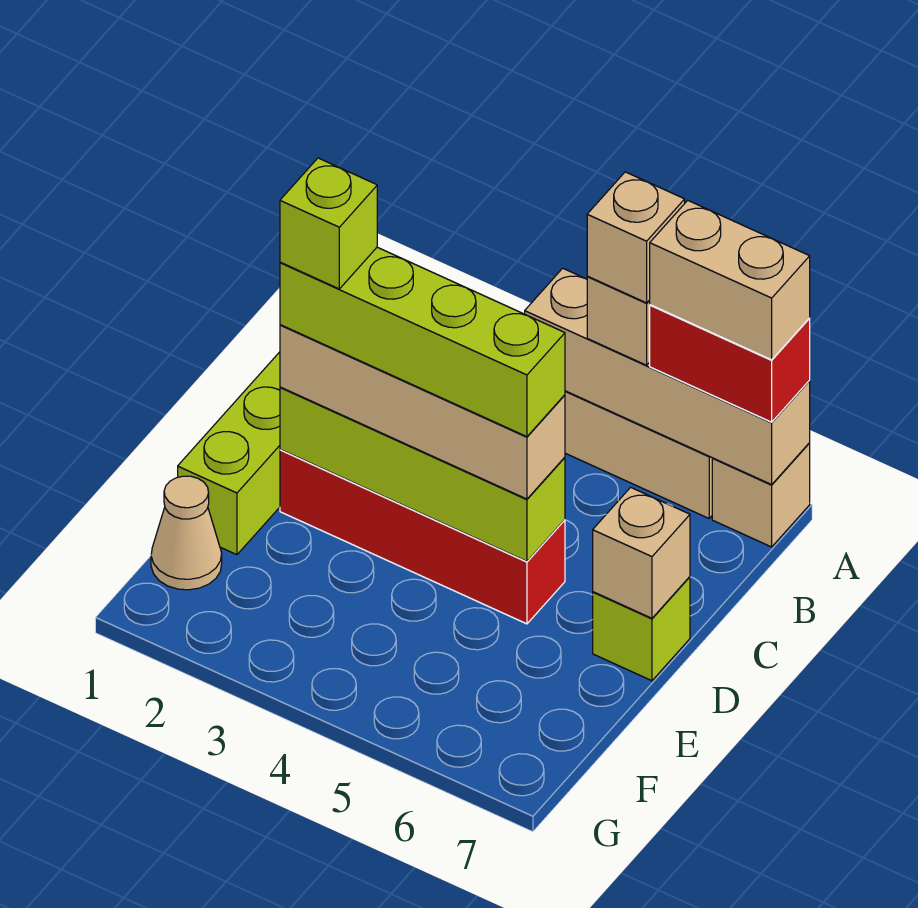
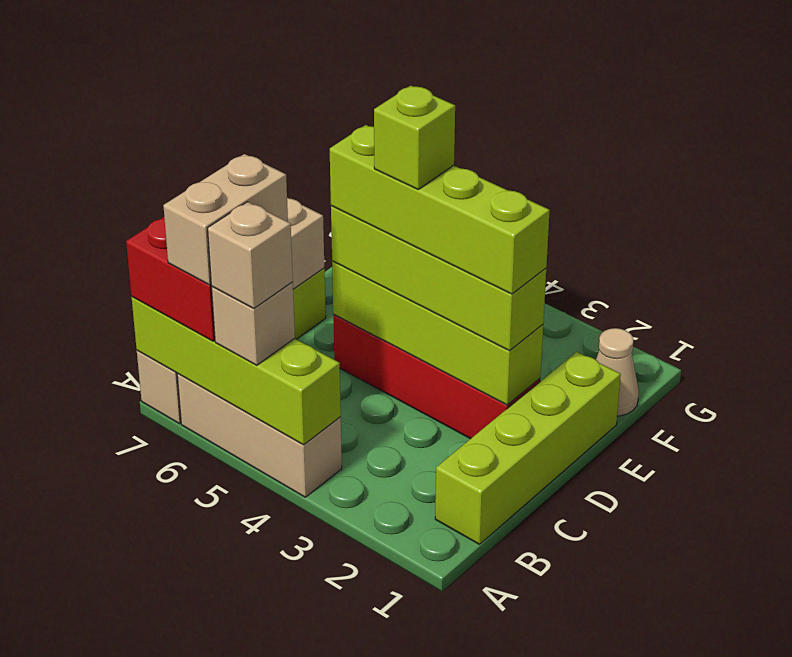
tan brick A4:A7 level 2 -> lime brick A4:A7 level 2
tan brick A6:A7 level 4 -> tan brick A6:B6 level 4
tan brick D2:D5 level 3 -> lime brick D2:D5 level 3
lime brick D2 level 5 -> lime brick D4 level 5

